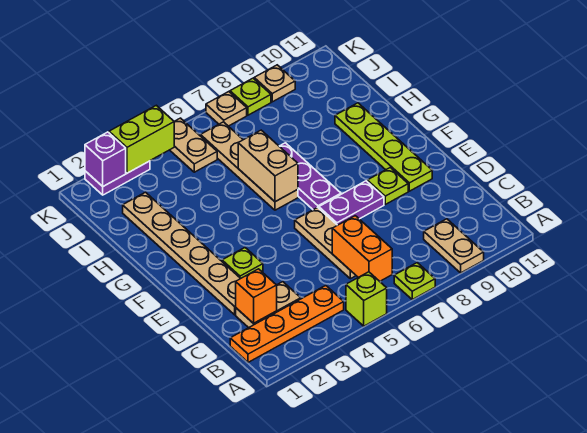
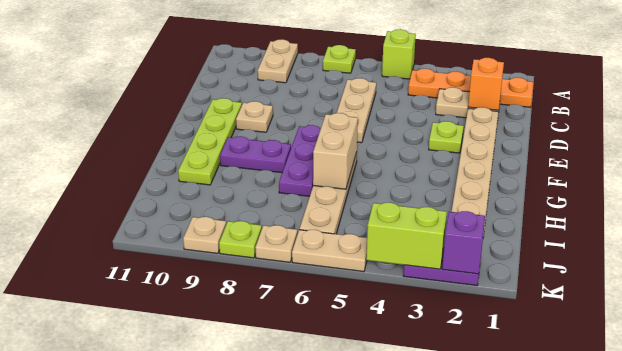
orange brick B6:C6 level 2 -> none
purple plate E7:E8 level 1 -> purple plate G8:G9 level 1
lime plate E9 level 1 -> tan plate E9 level 1
tan plate J5:K5 level 1 -> tan plate K5:K6 level 1

